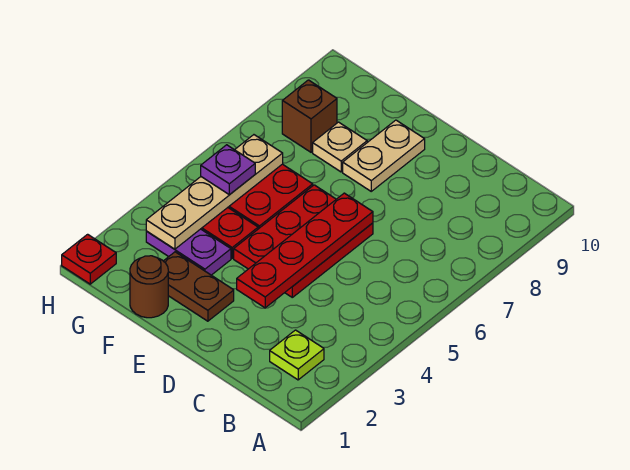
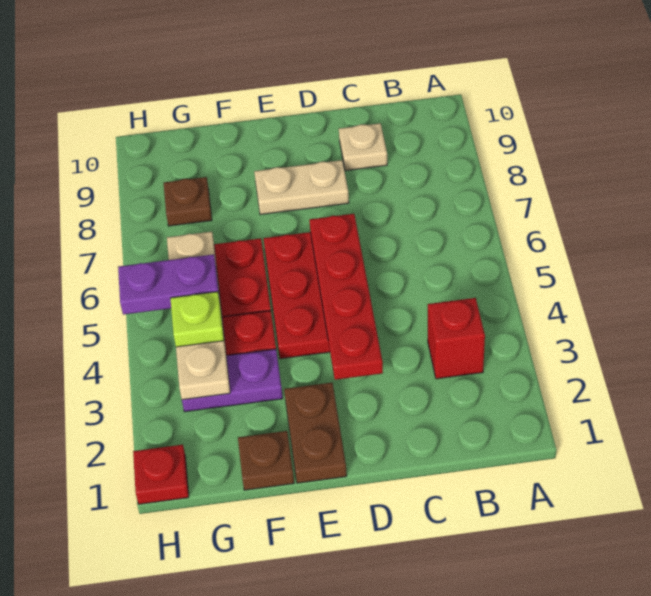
lime plate B2 level 1 -> lime plate G4 level 3
none -> red brick B3 level 1
brown plate E2:F2 level 1 -> brown plate E1:E2 level 1
tan plate E8:E9 level 1 -> tan plate D8:E8 level 1
brown round brick F1 level 1 -> brown plate F1 level 1
tan plate F8 level 1 -> tan plate C9 level 1
purple plate G5 level 3 -> purple plate G5:H5 level 3
brown brick G8 level 1 -> brown plate G8 level 1

